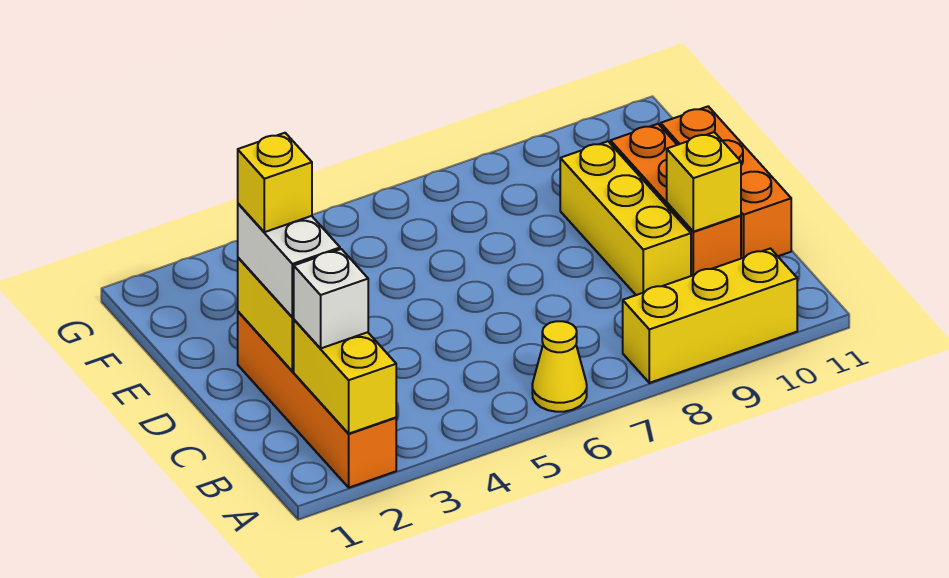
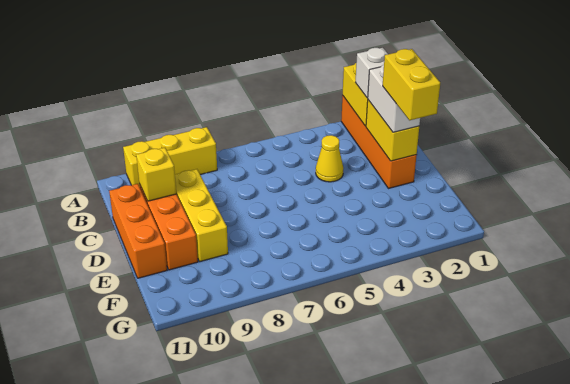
yellow cone A6 level 1 -> yellow cone C4 level 1
yellow brick D2 level 4 -> yellow brick D2:E2 level 4

